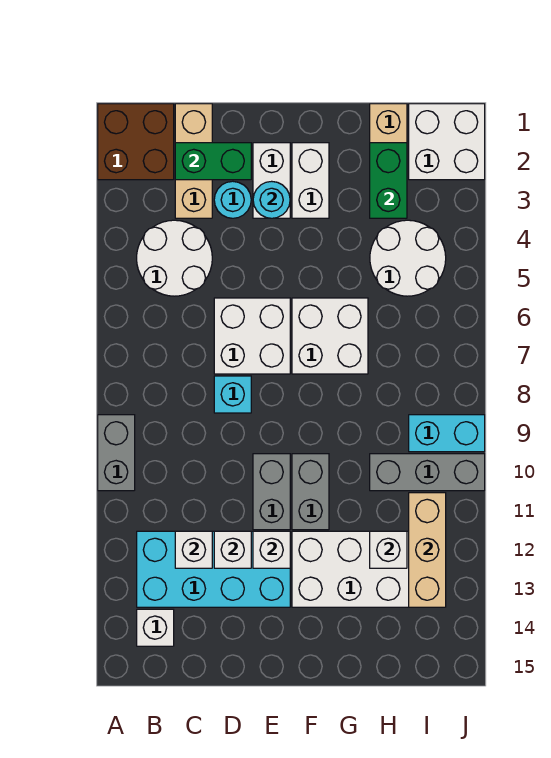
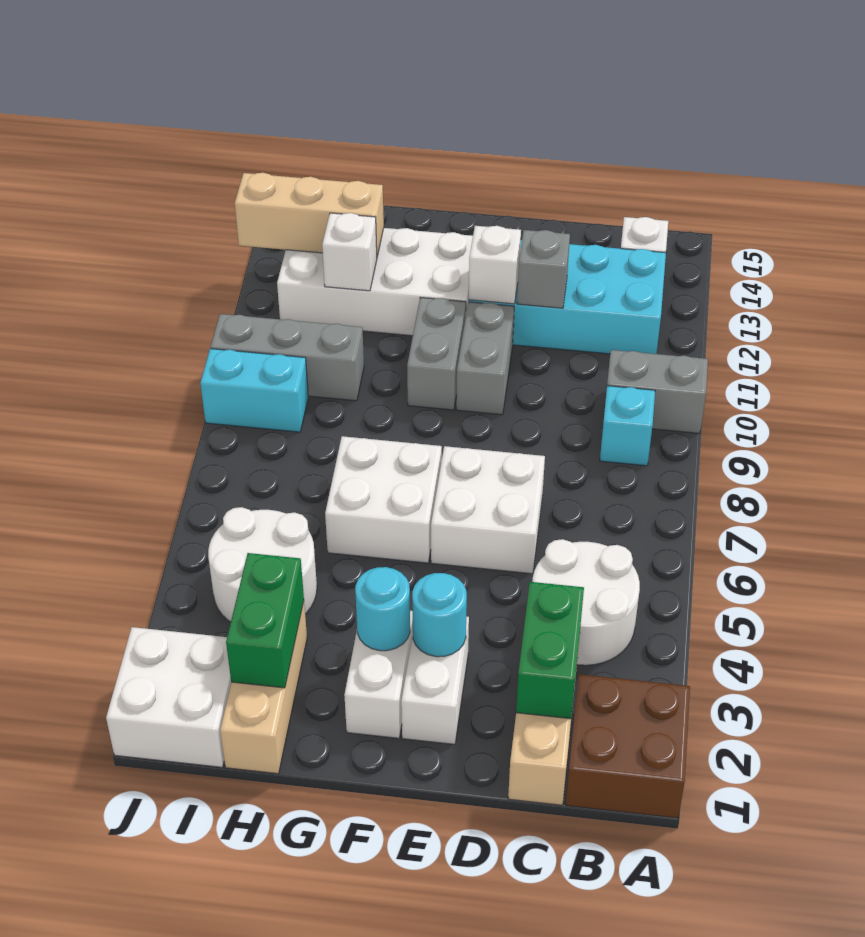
grey brick A9:A10 level 1 -> grey brick A10:B10 level 1
green brick C2:D2 level 2 -> green brick C2:C3 level 2
white brick C12 level 2 -> none
cyan round brick D3 level 1 -> cyan round brick F3 level 2
cyan brick D8 level 1 -> cyan brick B9 level 1
white brick D12 level 2 -> grey brick D12 level 2
tan brick I11:I13 level 2 -> tan brick H13:J13 level 2

